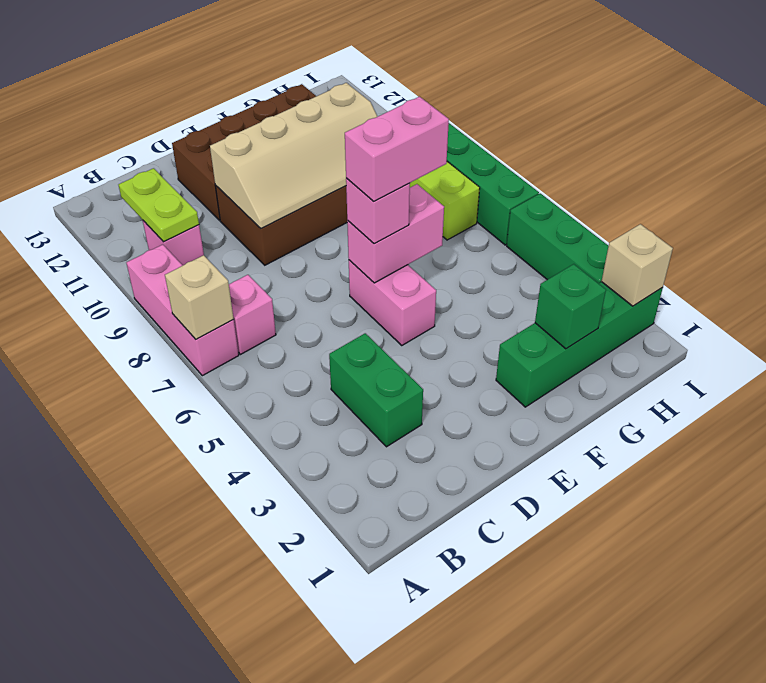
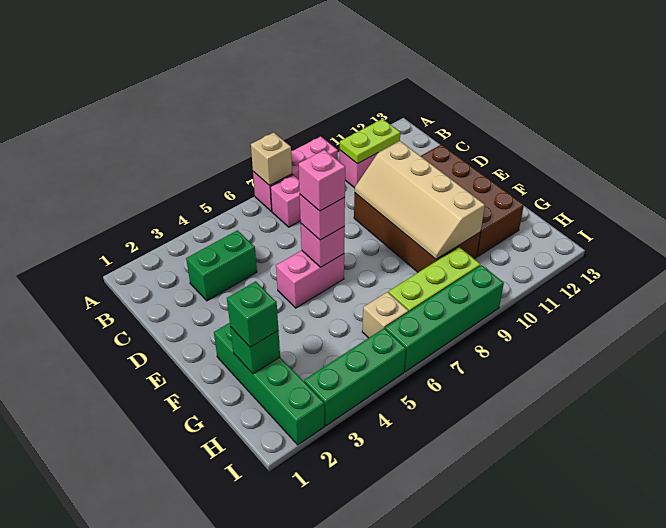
pink brick E6:F6 level 2 -> pink brick E6 level 2
pink brick E6:F6 level 4 -> pink brick E6 level 4
none -> green brick G2 level 3
tan brick I2 level 2 -> tan brick H6 level 1

